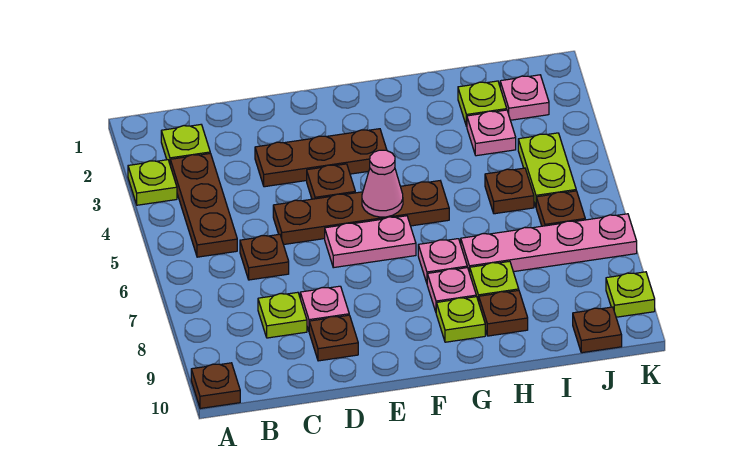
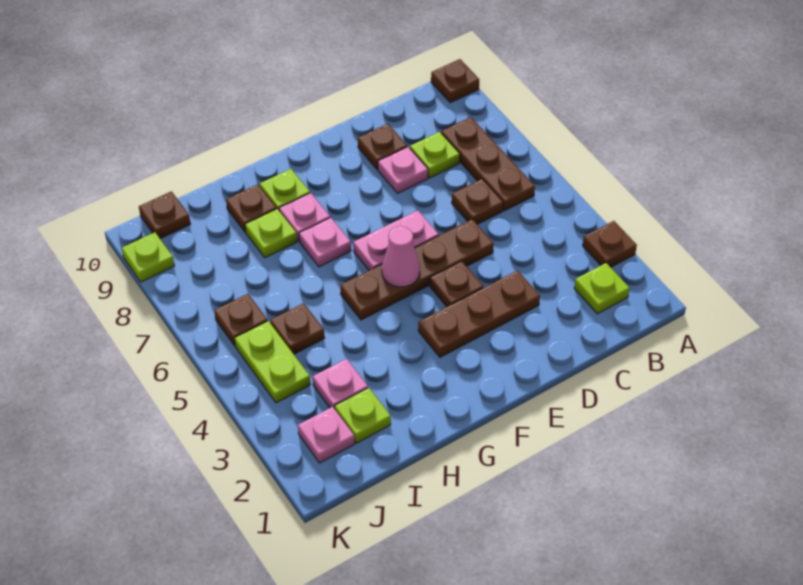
lime plate A3 level 1 -> brown plate A3 level 1
brown plate B3:B5 level 1 -> brown plate B6:B8 level 1
pink plate H7:K7 level 1 -> none

